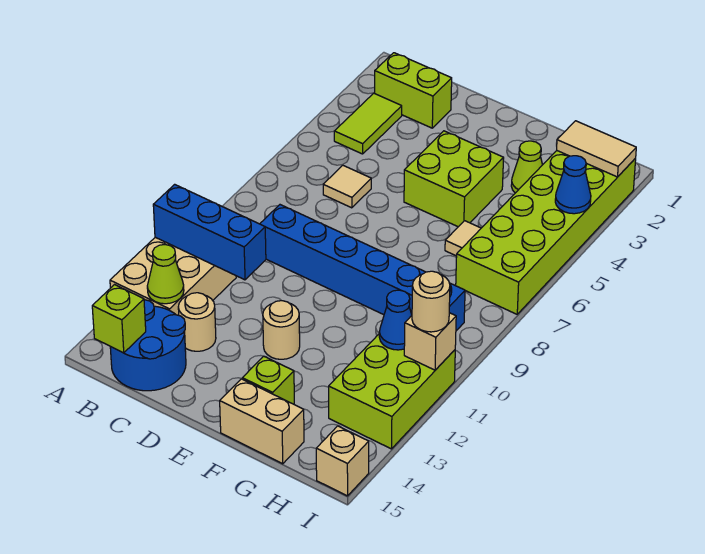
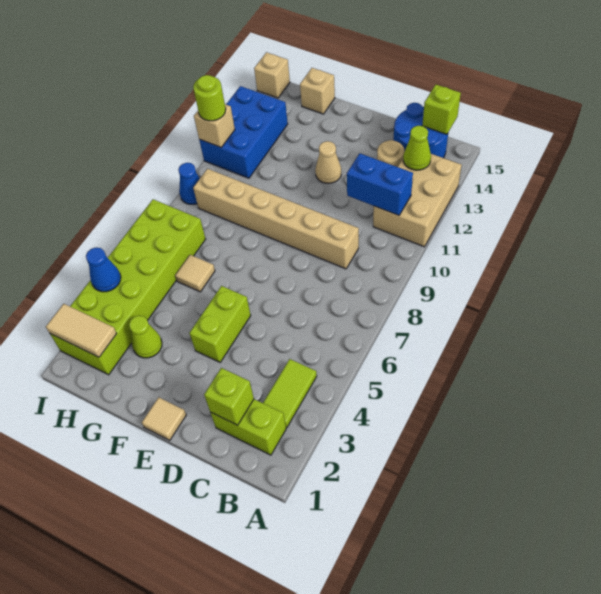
blue brick A11:C11 level 2 -> blue brick B11:C11 level 2
tan tile C6 level 1 -> tan tile E1 level 1
blue brick C9:H9 level 1 -> tan brick C9:H9 level 1
lime brick E4:F5 level 1 -> lime brick E4:E5 level 1
tan round brick E12 level 1 -> tan cone E12 level 1
lime brick F14 level 1 -> lime brick C2 level 2
tan brick F15:G15 level 1 -> tan brick G15 level 1
lime brick H11:I13 level 1 -> blue brick H11:I13 level 1
blue cone H11 level 2 -> blue cone I9 level 1
tan round brick I11 level 3 -> lime round brick I11 level 3

